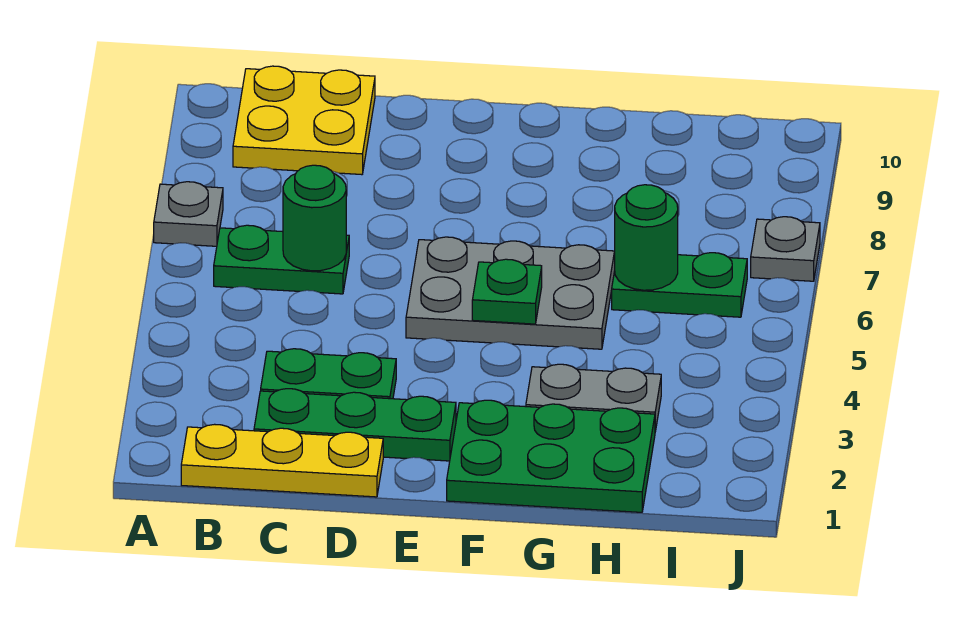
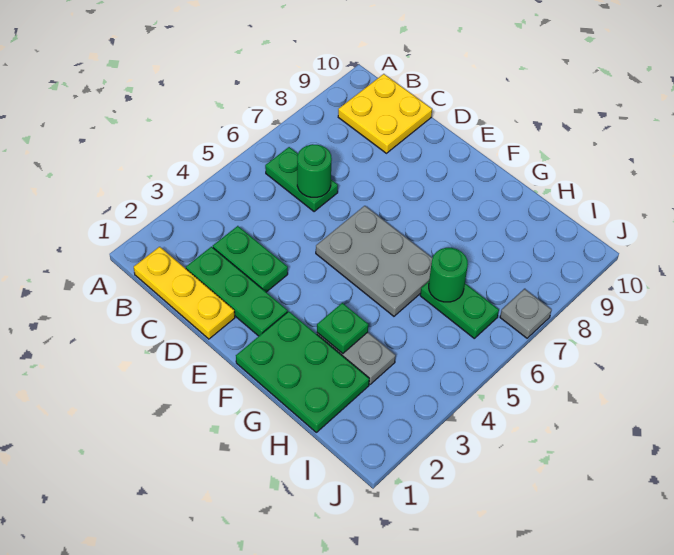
grey plate A7 level 1 -> none
green plate F5 level 2 -> green plate G3 level 2

